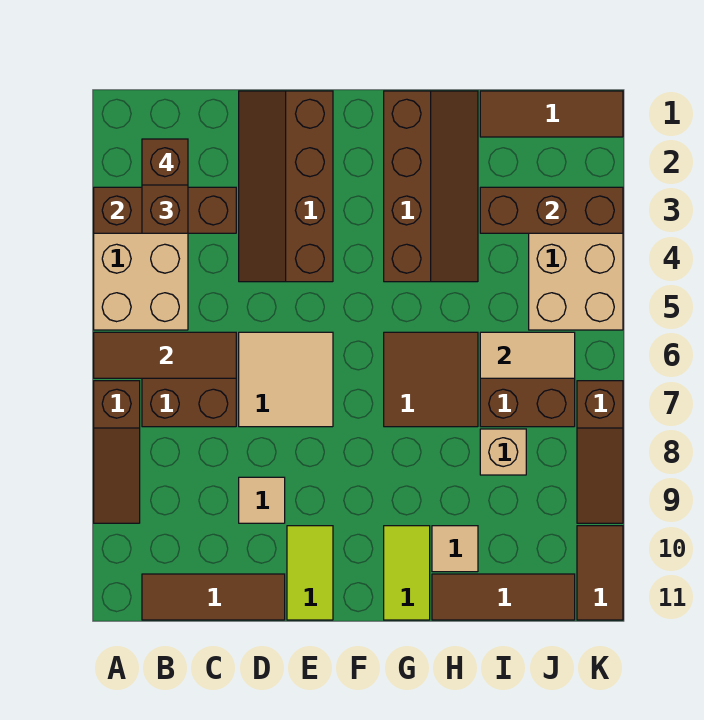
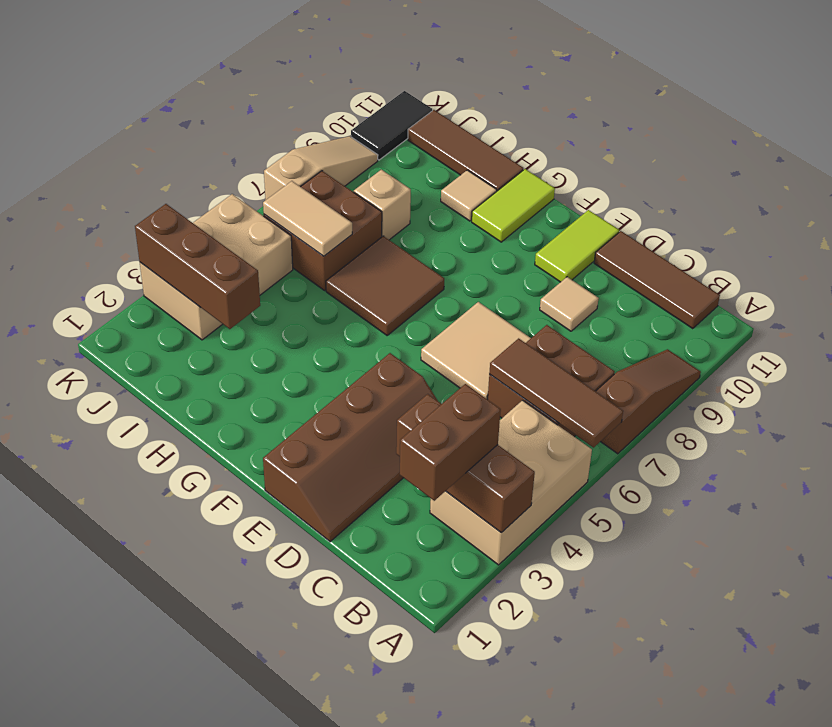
brown brick B2 level 4 -> none
brown slope G1:H4 level 1 top G -> none
brown tile I1:K1 level 1 -> none
brown slope K7:K9 level 1 top 7 -> tan slope K7:K9 level 1 top 7
brown tile K10:K11 level 1 -> black tile K10:K11 level 1

